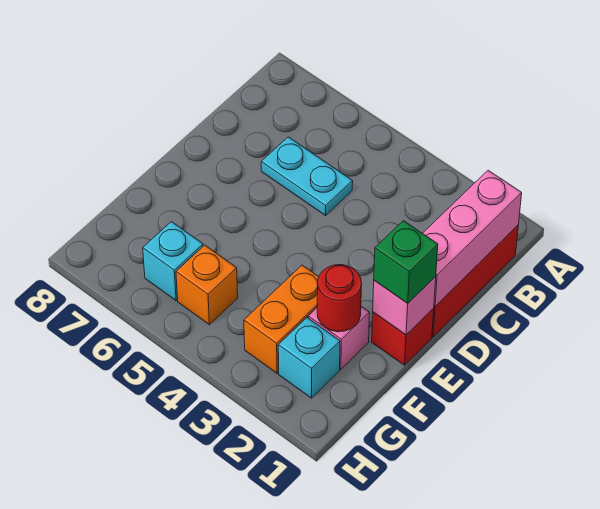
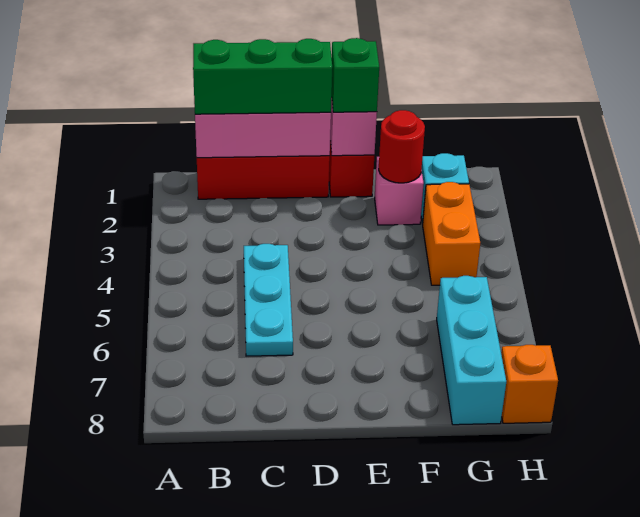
none -> green brick B1:D1 level 3
cyan plate C5:C6 level 1 -> cyan plate C4:C6 level 1
orange brick F3:G3 level 1 -> orange brick G3:G4 level 1
orange brick G5 level 1 -> orange brick H8 level 1
cyan brick G6 level 1 -> cyan brick G6:G8 level 1

